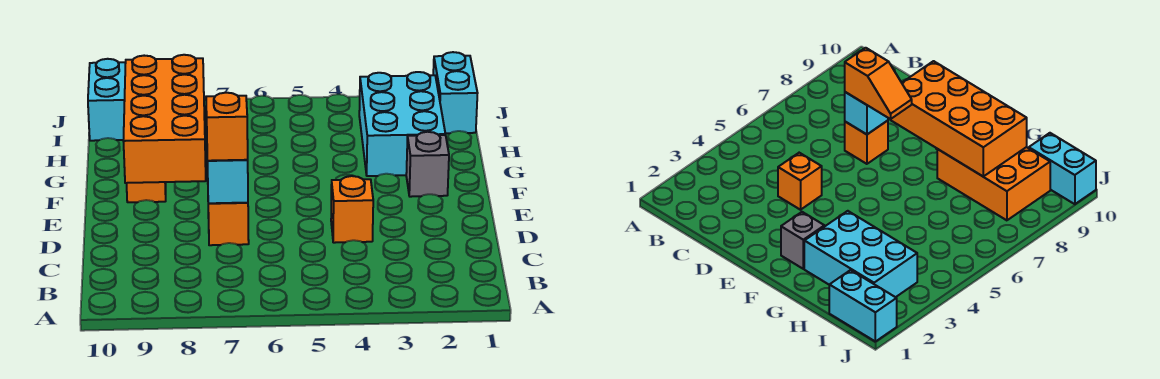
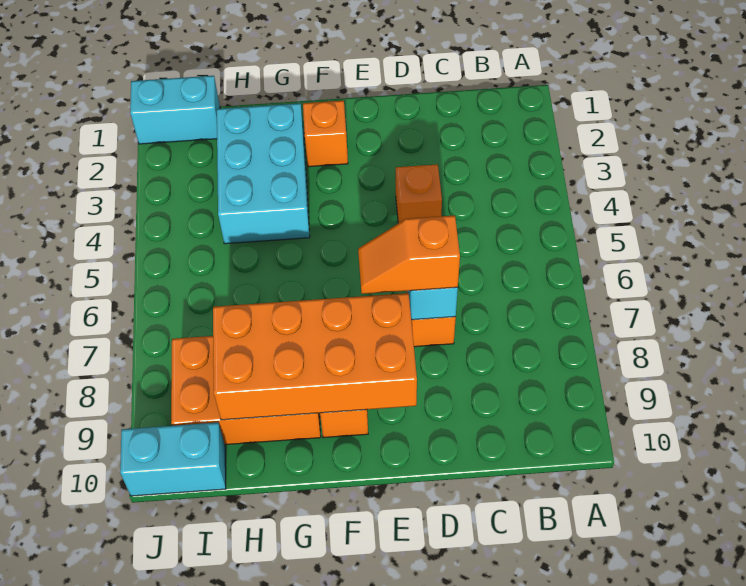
grey brick F2 level 1 -> orange brick F2 level 1
cyan brick G2:I3 level 1 -> cyan brick G2:H4 level 1

